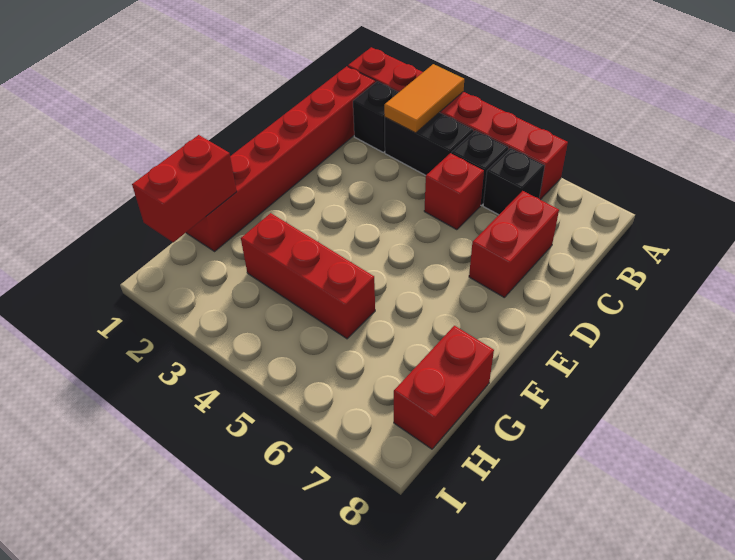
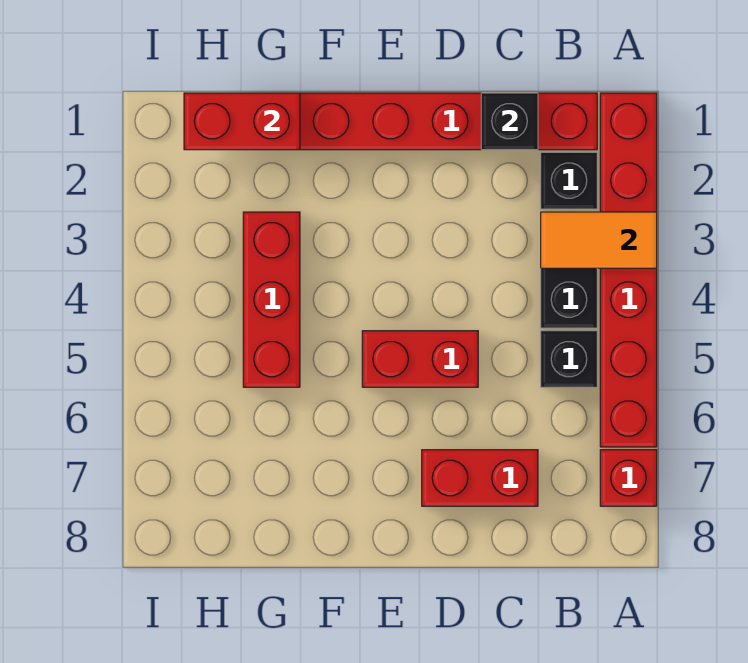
black brick B6 level 1 -> black brick C1 level 2
red brick C5 level 1 -> red brick A7 level 1
red brick G8:H8 level 1 -> red brick D5:E5 level 1

